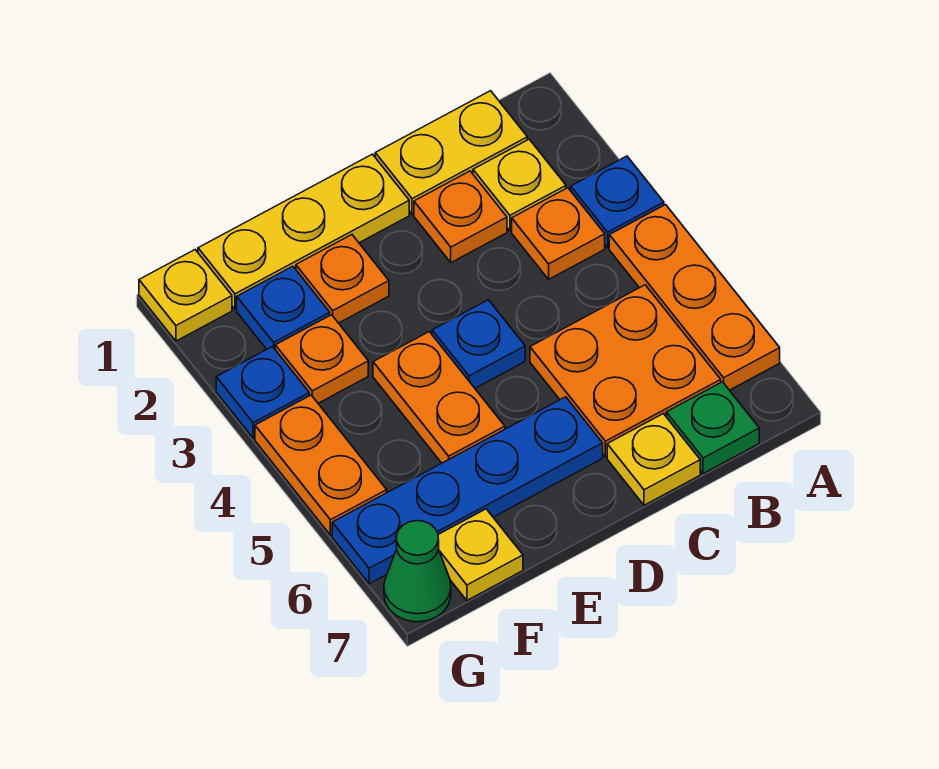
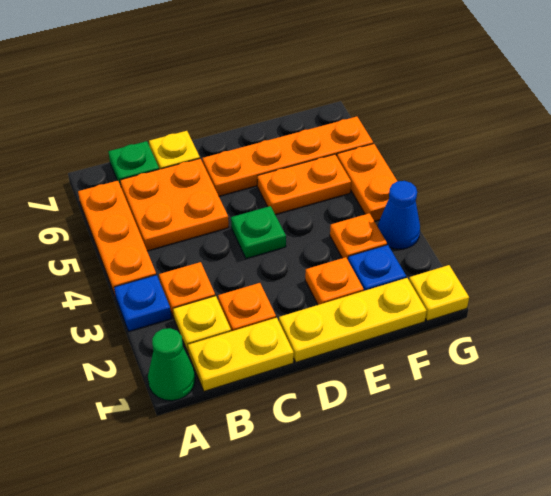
blue plate D4 level 1 -> green plate D4 level 1
blue plate D6:G6 level 1 -> orange plate D6:G6 level 1
orange plate E4:E5 level 1 -> orange plate E5:F5 level 1
yellow plate F7 level 1 -> none
blue plate G3 level 1 -> blue cone G3 level 1
green cone G7 level 1 -> green cone A1 level 1

